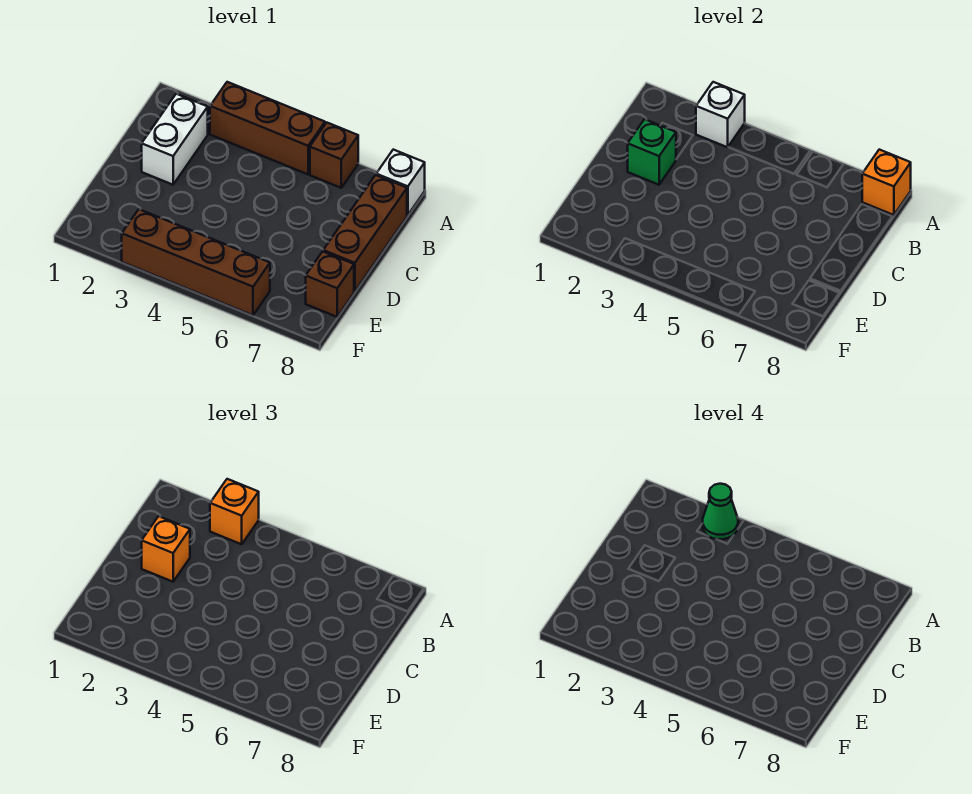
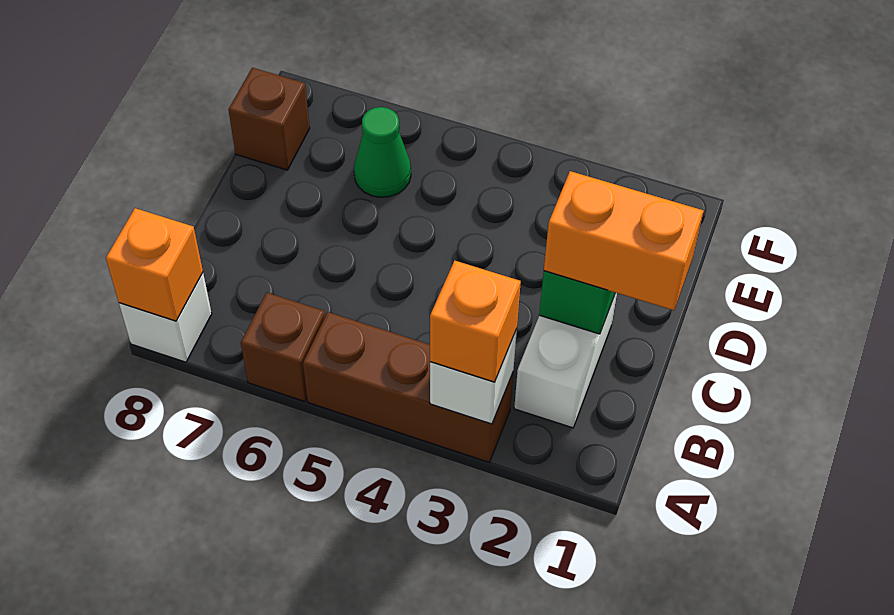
green cone A3 level 4 -> green cone E6 level 1
brown brick B8:D8 level 1 -> none
orange brick C2 level 3 -> orange brick C1:C2 level 3
brown brick F3:F6 level 1 -> none

